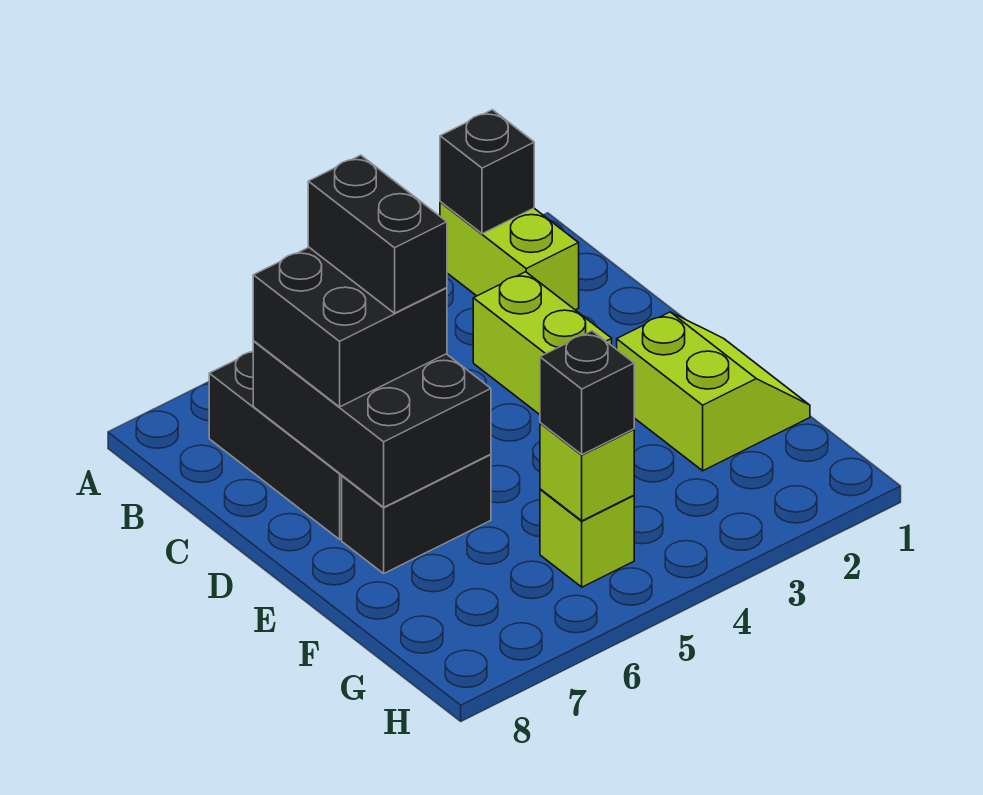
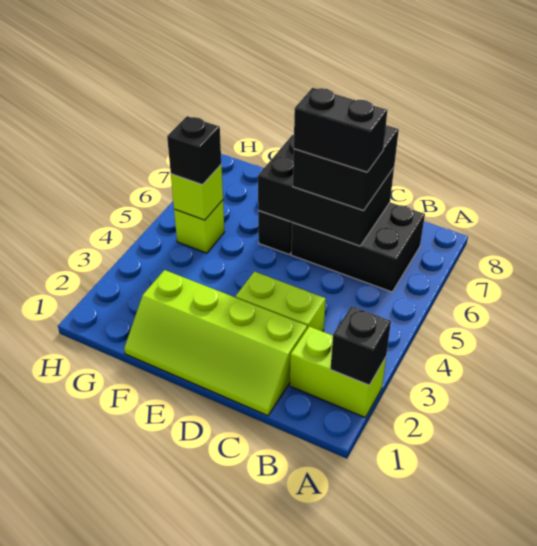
lime slope E1:F2 level 1 top 2 -> lime slope C1:F2 level 1 top 2

